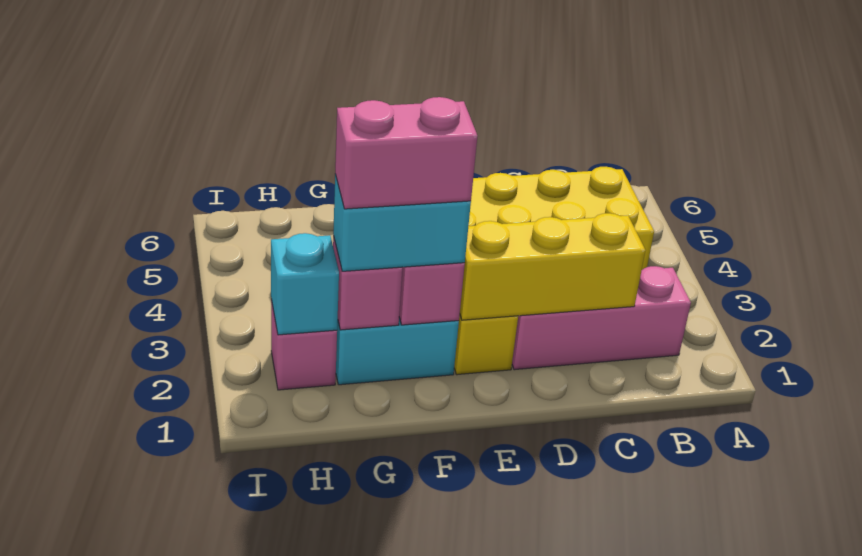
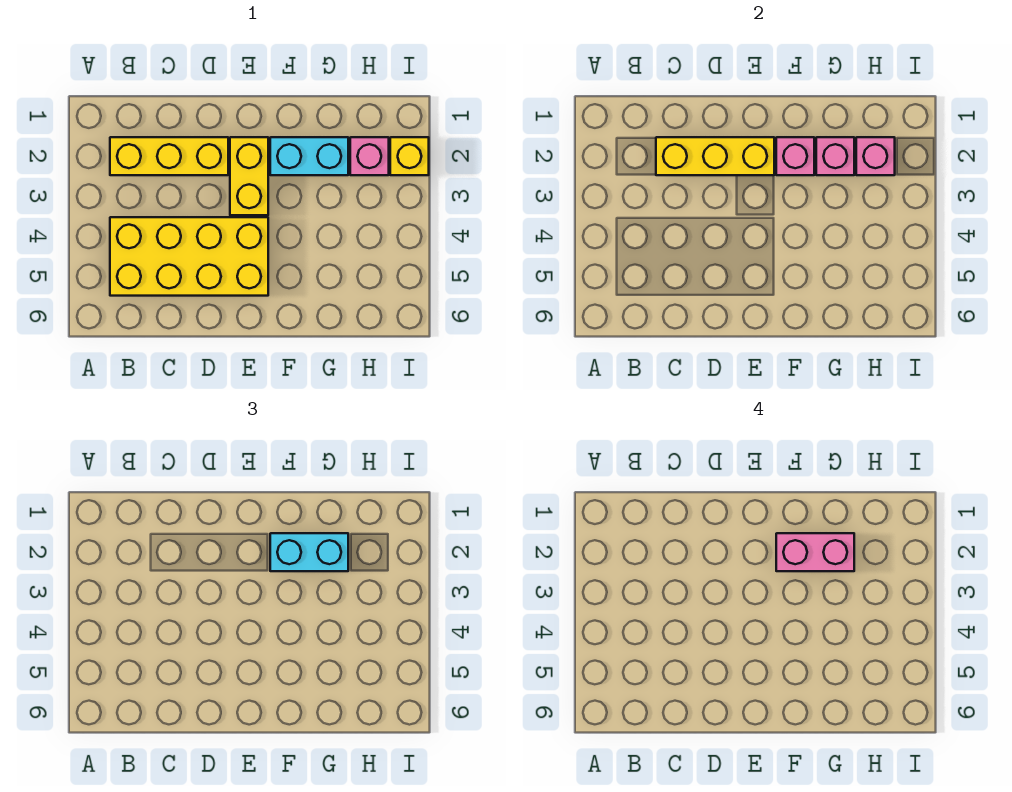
pink brick B2:D2 level 1 -> yellow brick B2:D2 level 1
cyan brick H2 level 2 -> pink brick H2 level 2
none -> yellow brick I2 level 1

